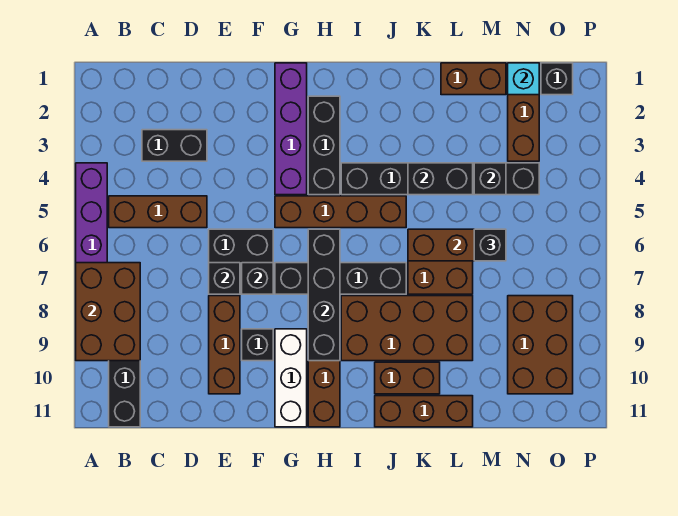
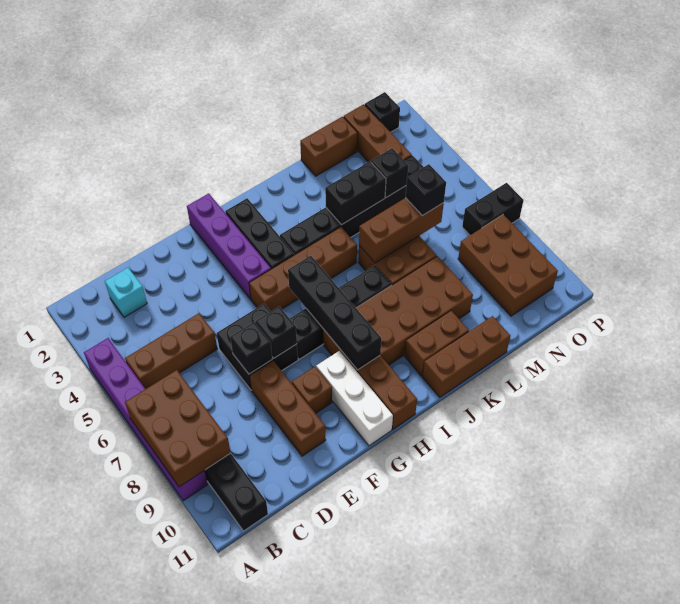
black brick C3:D3 level 1 -> black brick O7:P7 level 1
black brick F9 level 1 -> brown brick F9 level 1
cyan brick N1 level 2 -> cyan brick C2 level 1

